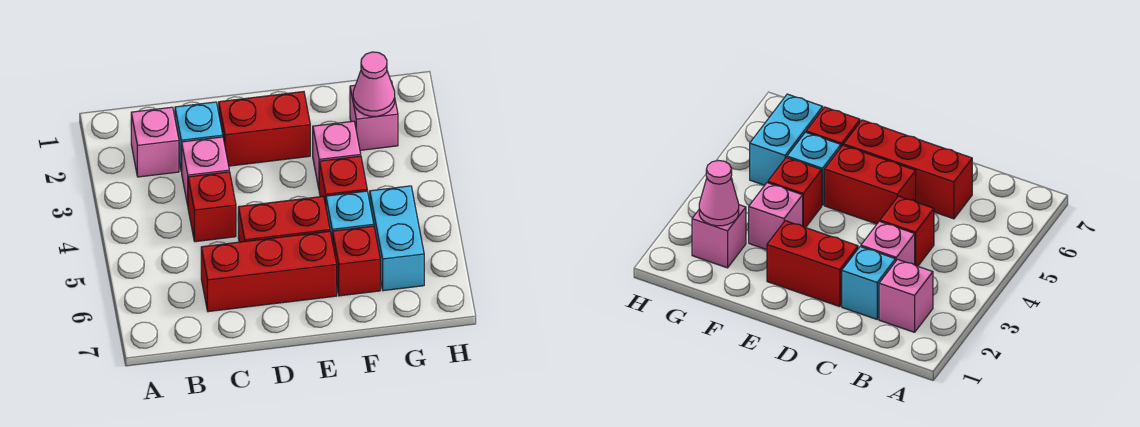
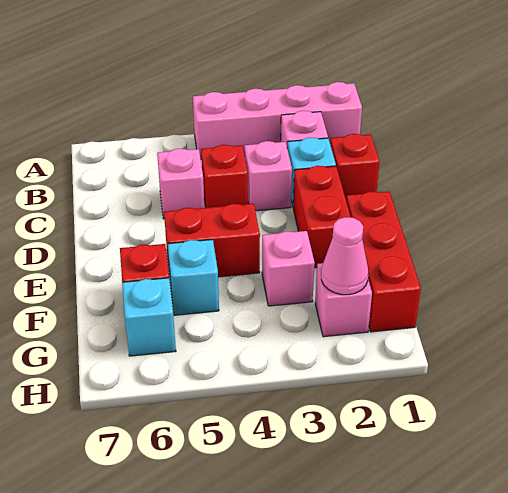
none -> pink brick A1:A4 level 1
none -> pink brick C5 level 1
red brick C6:E6 level 1 -> red brick E1:G1 level 1
red brick D5:E5 level 1 -> red brick E4:E5 level 1
red brick F4 level 1 -> red brick C1 level 1
cyan brick G5:G6 level 1 -> cyan brick G6 level 1

